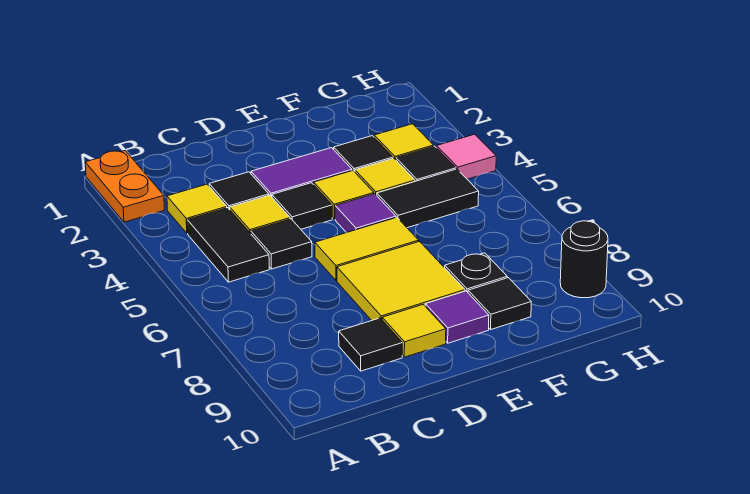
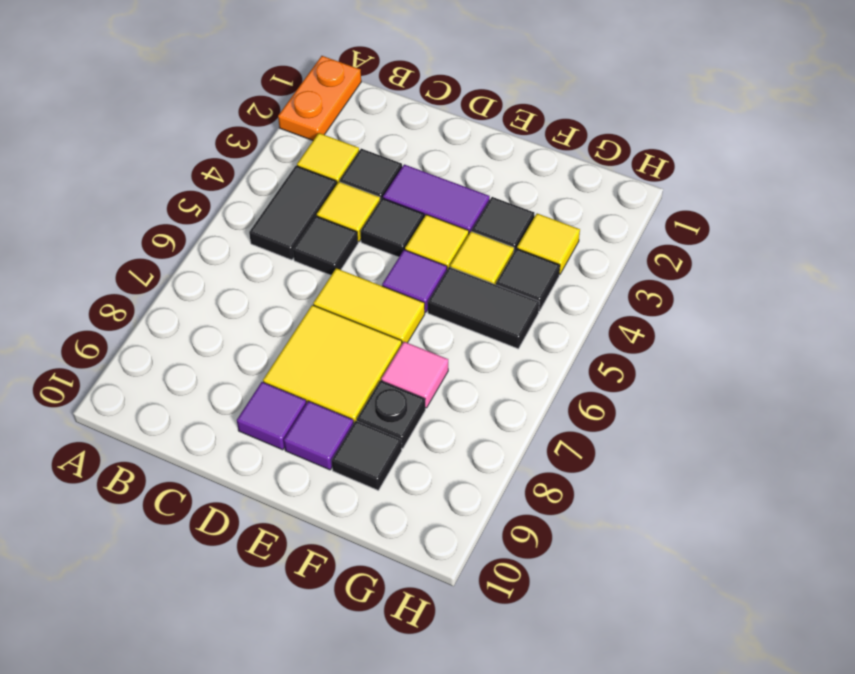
black tile C9 level 1 -> none
yellow tile D9 level 1 -> purple tile D9 level 1
pink tile H4 level 1 -> pink tile F7 level 1
black round brick H9 level 1 -> none

